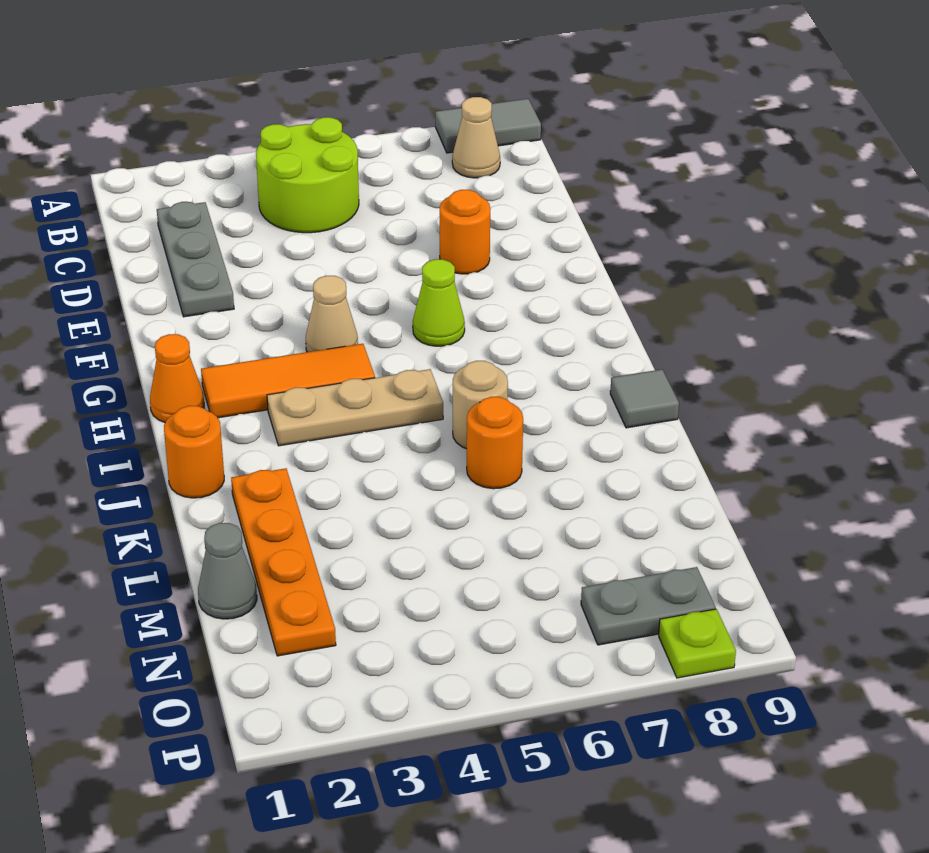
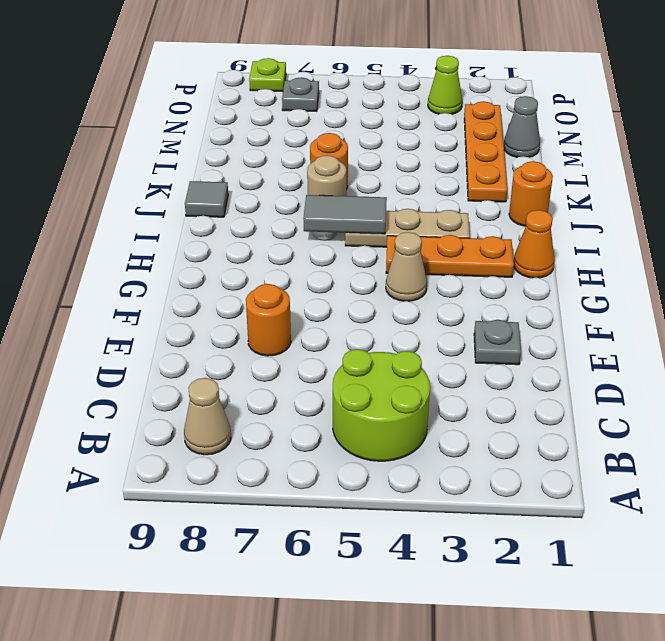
grey tile A8:A9 level 1 -> grey tile I5:I6 level 2
grey plate C2:E2 level 1 -> grey plate E2 level 1
lime cone G6 level 1 -> lime cone O3 level 1
orange tile H2:H4 level 1 -> orange plate H2:H4 level 1
grey plate O7:O8 level 1 -> grey plate O7 level 1

